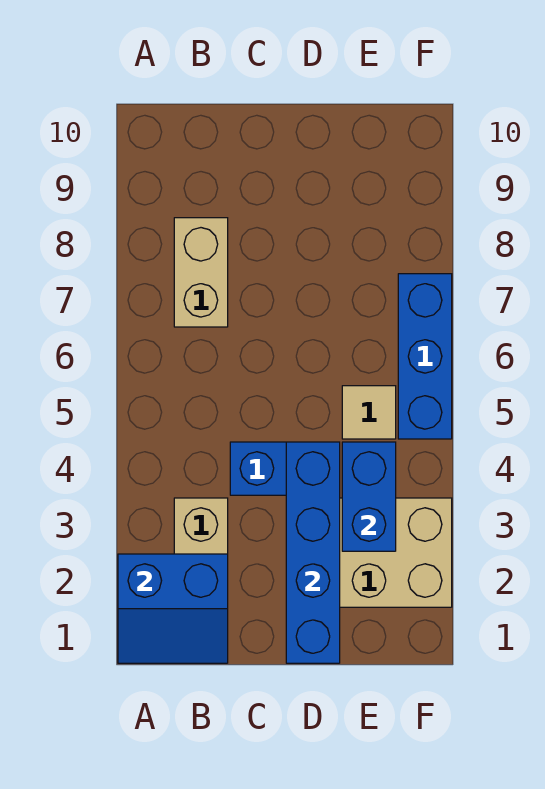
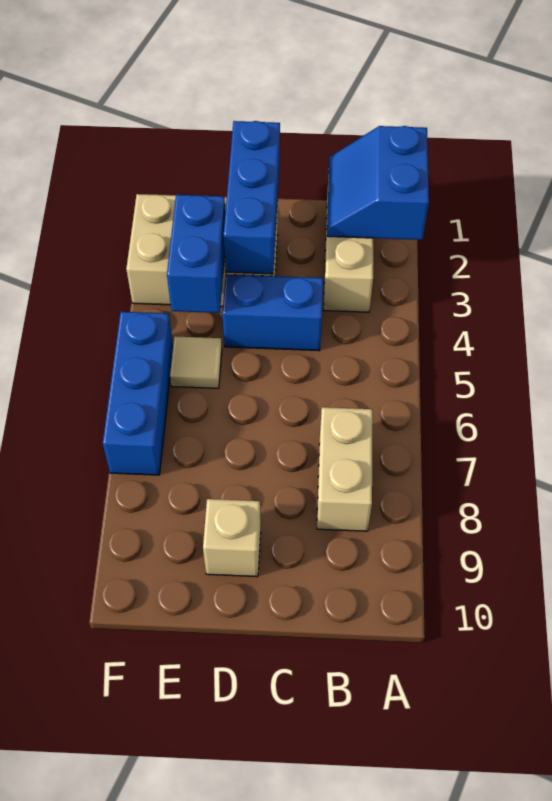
blue slope A1:B2 level 2 top 2 -> blue slope A1:B2 level 2 top A
blue brick D1:D4 level 2 -> blue brick D1:D3 level 2
none -> tan brick D9 level 1

